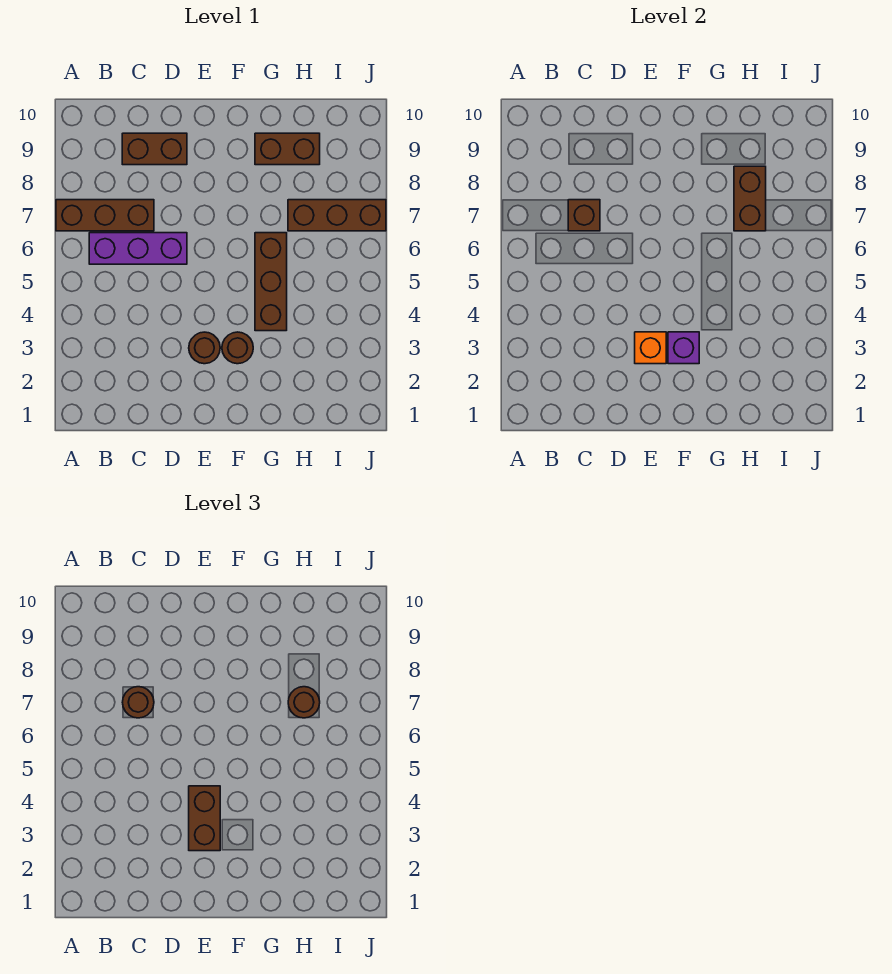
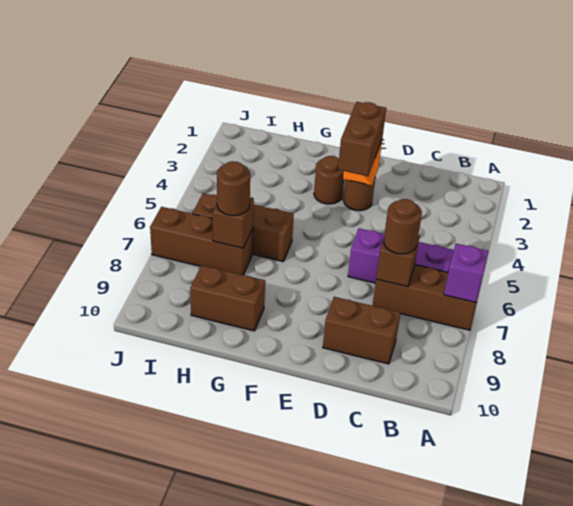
purple brick F3 level 2 -> purple brick A7 level 2
brown brick G4:G6 level 1 -> brown brick G6:I6 level 1
brown brick H7:H8 level 2 -> brown brick H7 level 2

